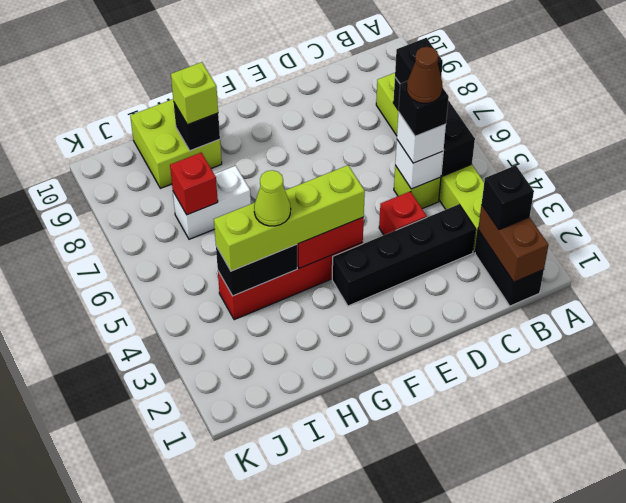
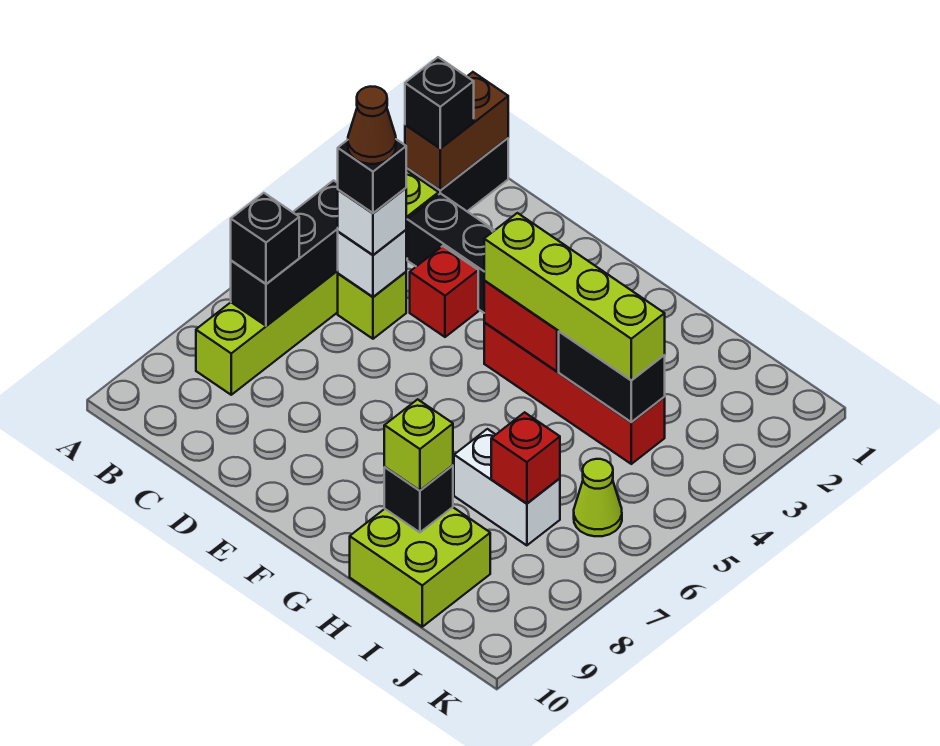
lime cone H4 level 4 -> lime cone J6 level 1

